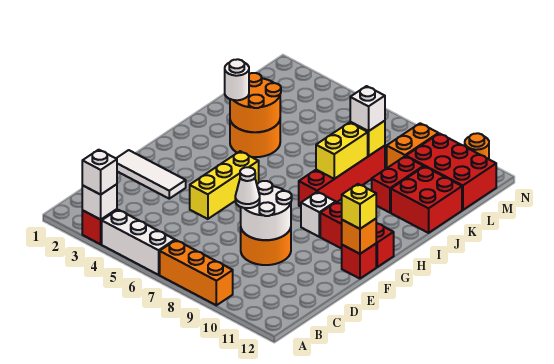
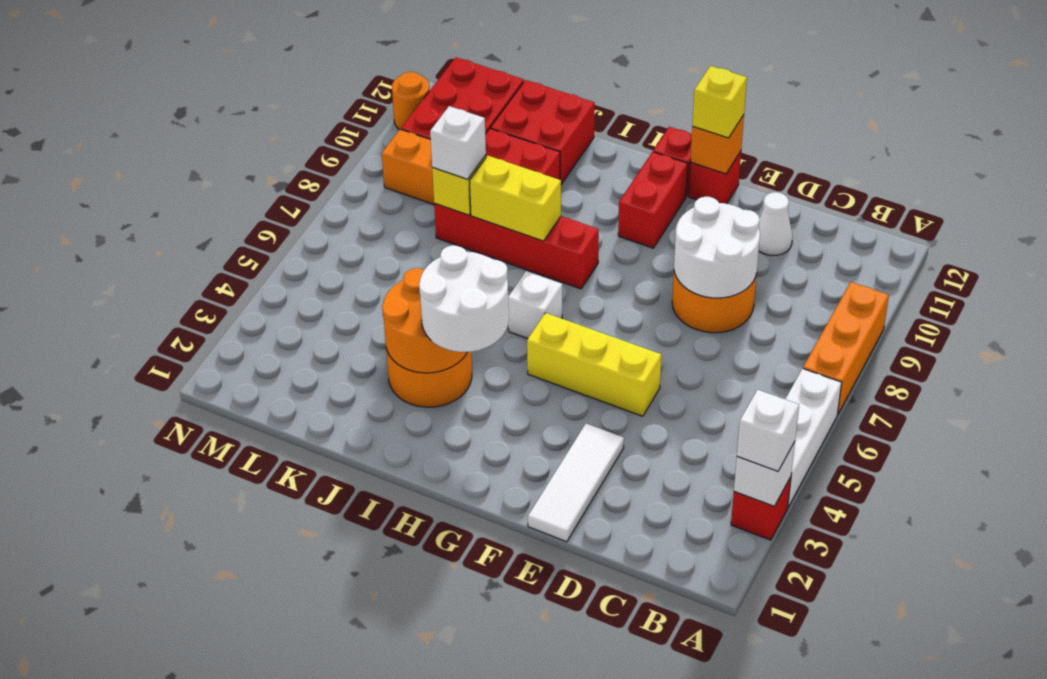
white cone D8 level 3 -> white cone D11 level 1
white brick G9 level 1 -> white brick H6 level 1
white round brick I3 level 3 -> white round brick H3:I4 level 3

